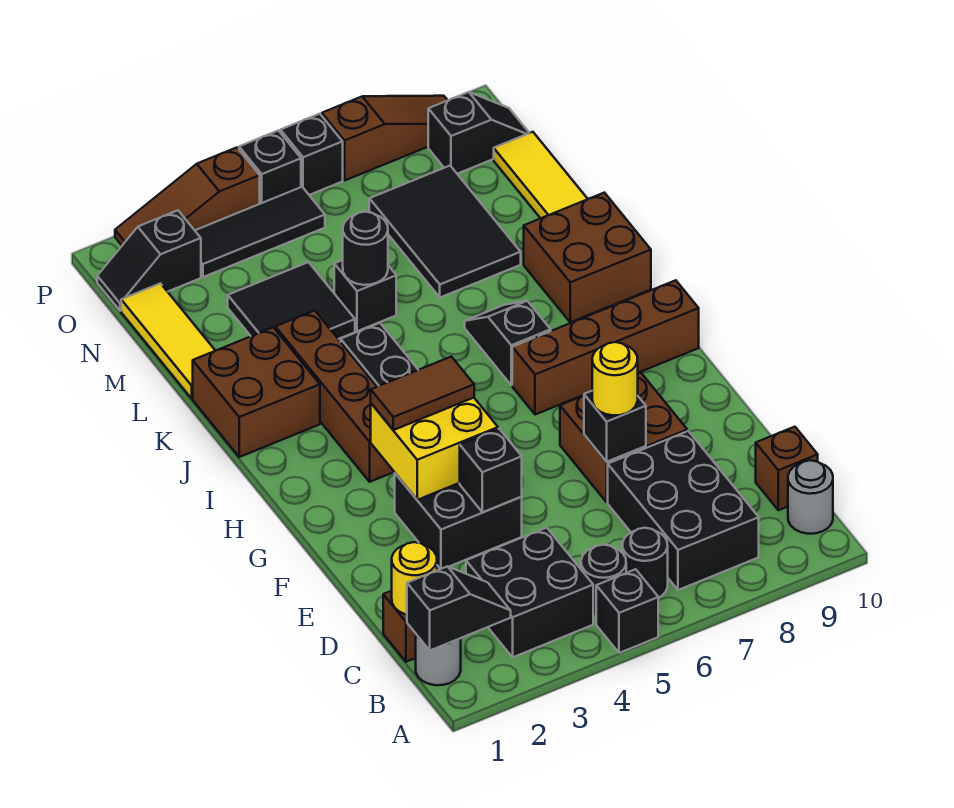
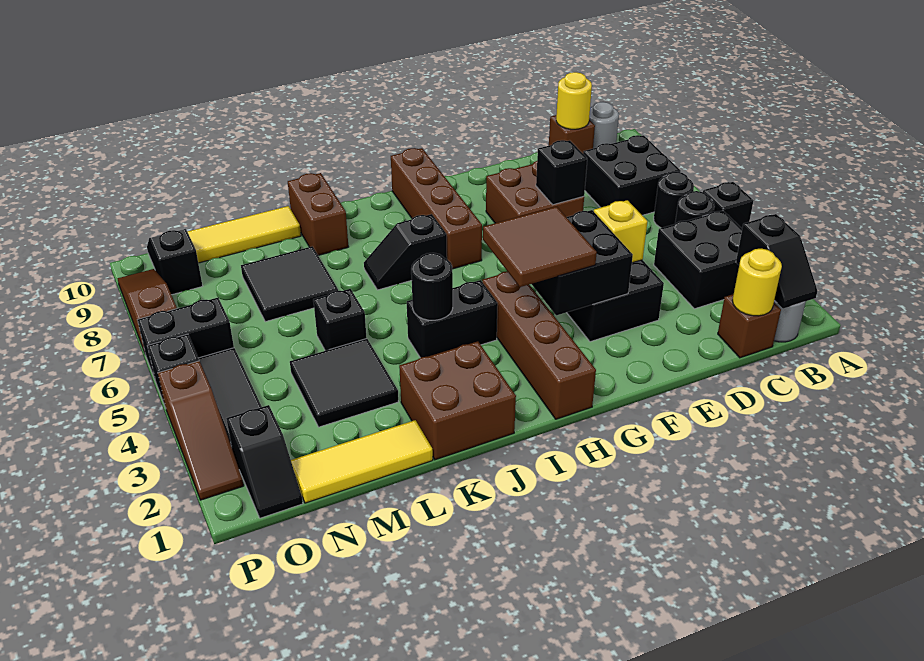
black slope B1:B2 level 2 top 1 -> black slope B1:B2 level 2 top 2
black brick B7:D8 level 1 -> black brick B7:C8 level 1
black brick E4 level 2 -> yellow brick E4 level 2
yellow round brick E7 level 3 -> yellow round brick C10 level 2
yellow brick F3:G4 level 2 -> black brick F3:G4 level 2
brown tile G3:G4 level 3 -> brown tile G3:H4 level 3
brown brick H3:K3 level 1 -> brown brick H1:H4 level 1
brown brick J9:K10 level 1 -> brown brick K9:K10 level 1
black round brick L5 level 2 -> black round brick J4 level 2
black tile L7:N8 level 1 -> black tile L7:M8 level 1
black brick P6 level 1 -> black brick O6:P6 level 1

